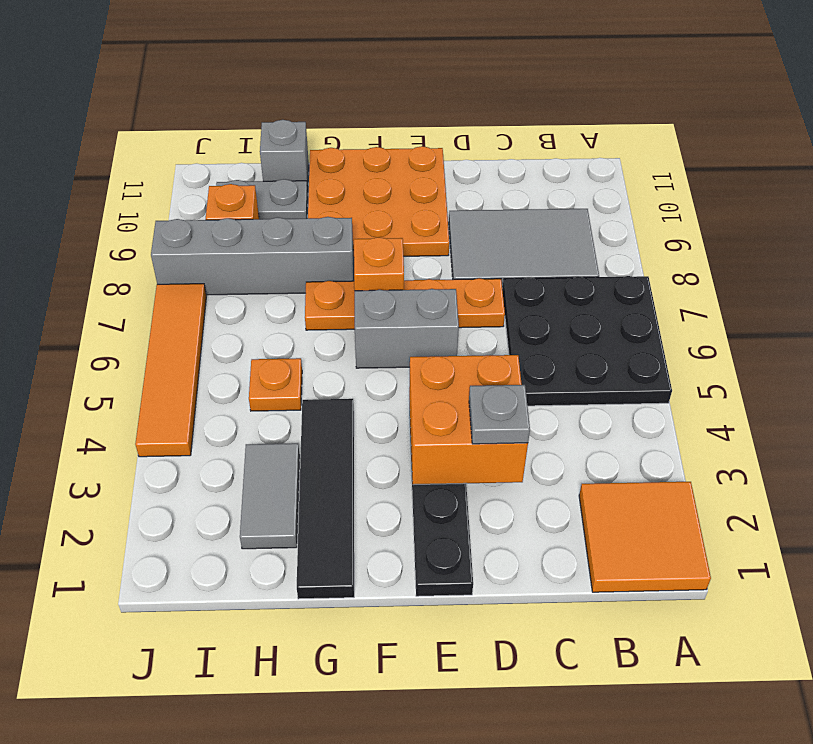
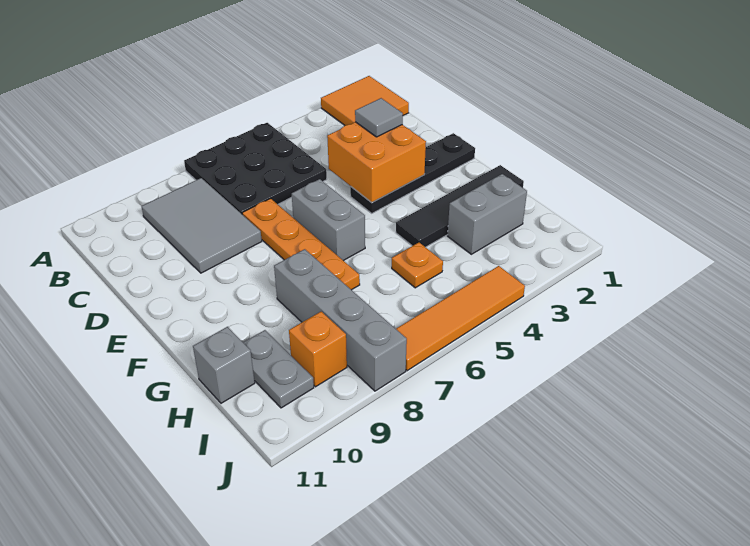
grey plate D3 level 3 -> grey tile D3 level 3
orange plate E9:G11 level 1 -> none
orange brick F7 level 2 -> none
grey tile H2:H3 level 1 -> grey brick H2:H3 level 1

